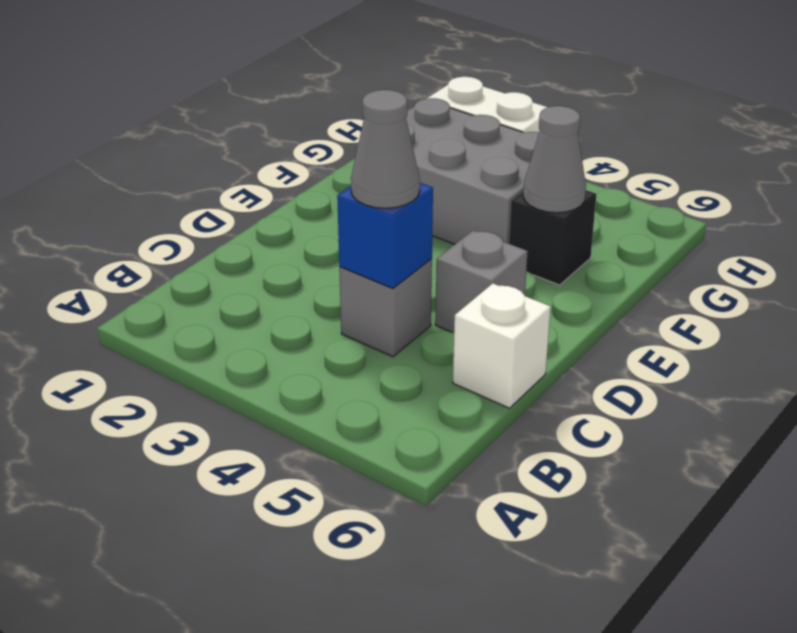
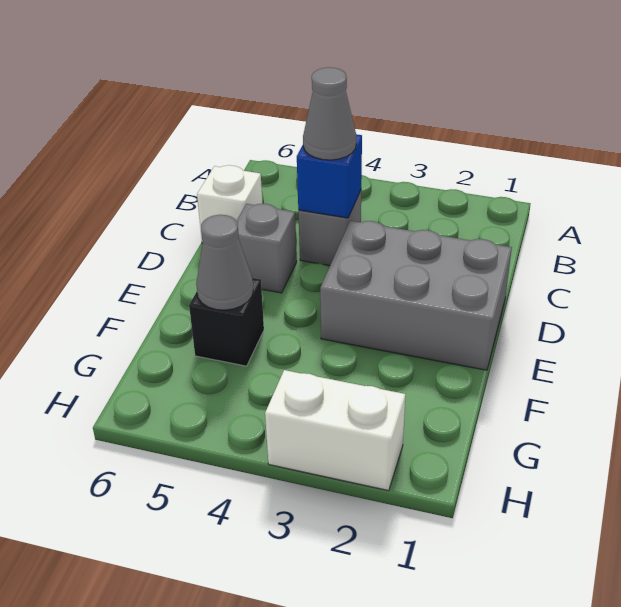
grey brick F2:G4 level 1 -> grey brick D1:E3 level 1

